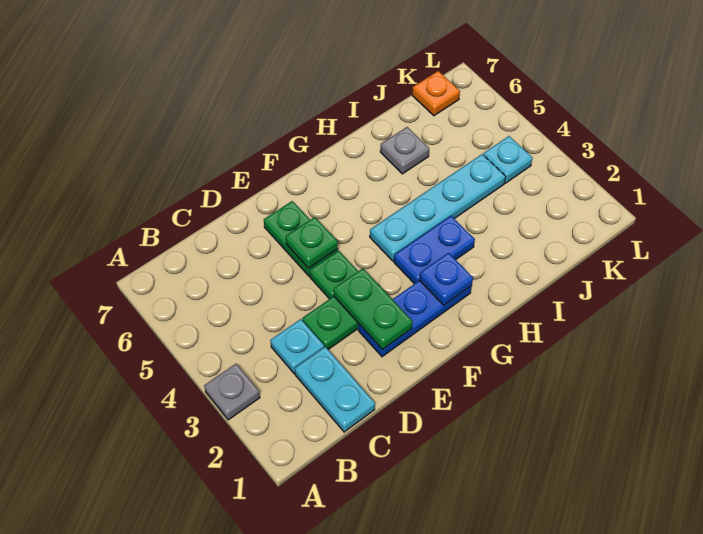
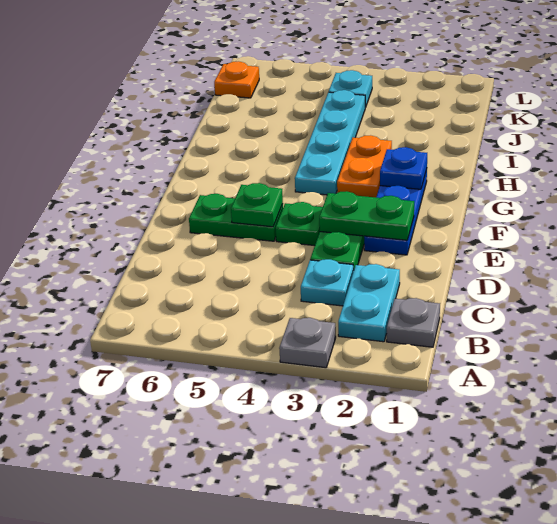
cyan plate C1:C2 level 1 -> cyan plate B2:C2 level 1
blue plate G3:H3 level 1 -> orange plate G3:H3 level 1
grey plate I6 level 1 -> grey plate B1 level 1

